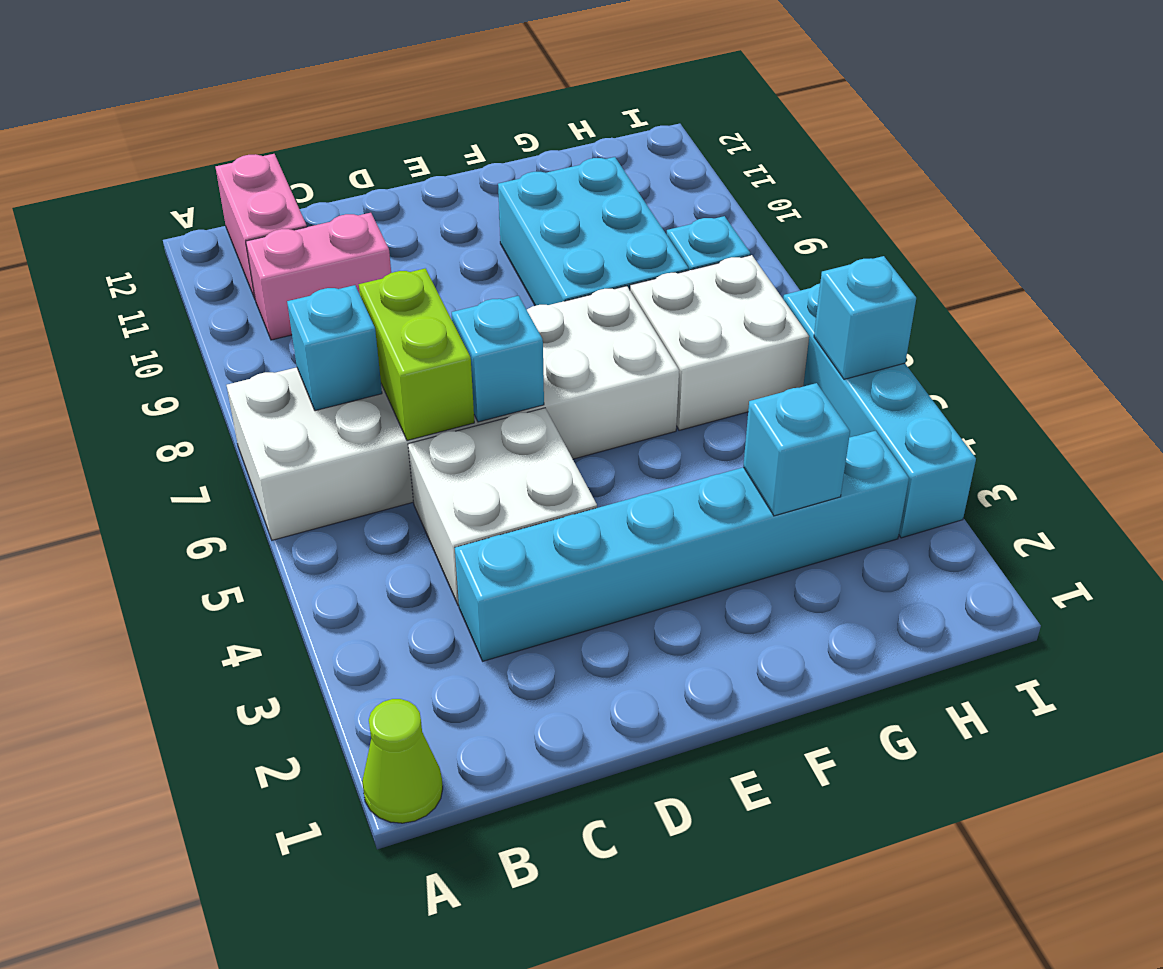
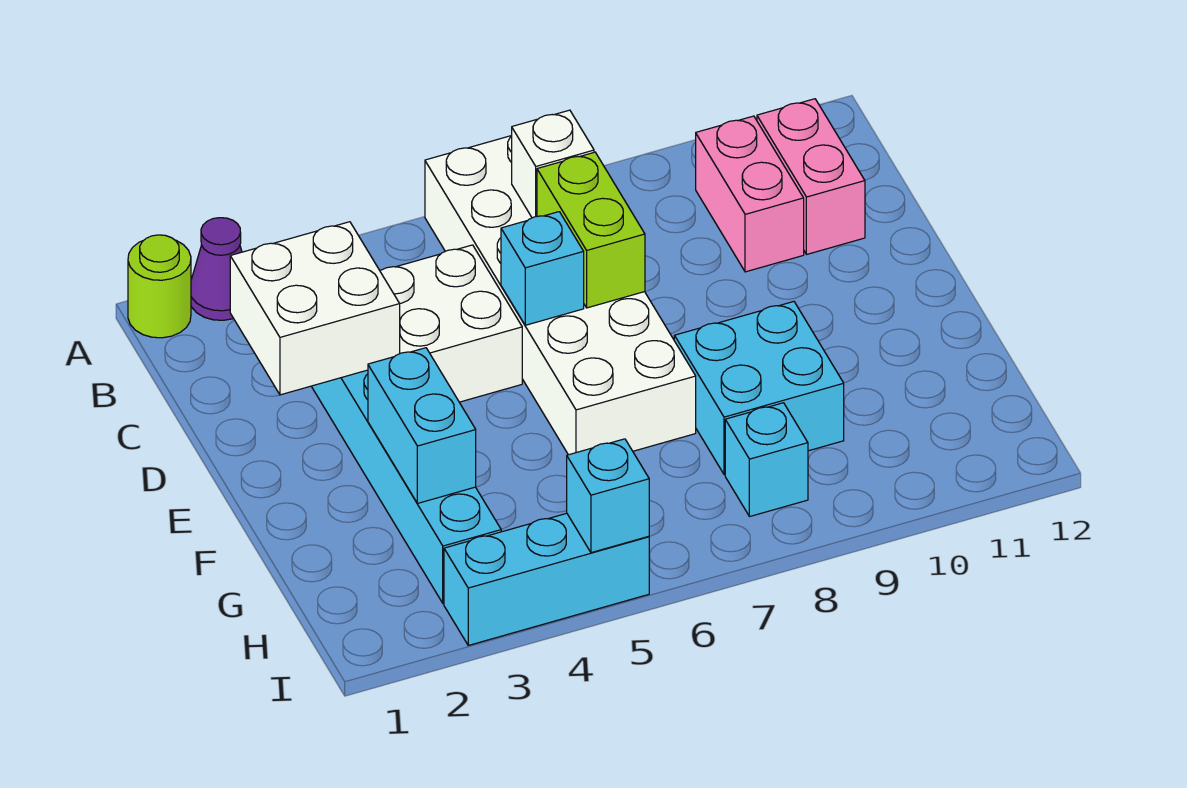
lime cone A1 level 1 -> lime round brick A1 level 1
none -> purple cone A2 level 1
cyan brick B7 level 2 -> white brick B7 level 2
pink brick B11:B12 level 1 -> pink brick B11:C11 level 1
lime brick C6:C7 level 2 -> lime brick C7:D7 level 2
cyan brick F8:G10 level 1 -> cyan brick F8:G9 level 1
cyan brick G3 level 2 -> cyan brick F3:G3 level 2
white brick G6:H7 level 1 -> white brick C2:D3 level 2
cyan brick I3:I6 level 1 -> cyan brick I3:I5 level 1

